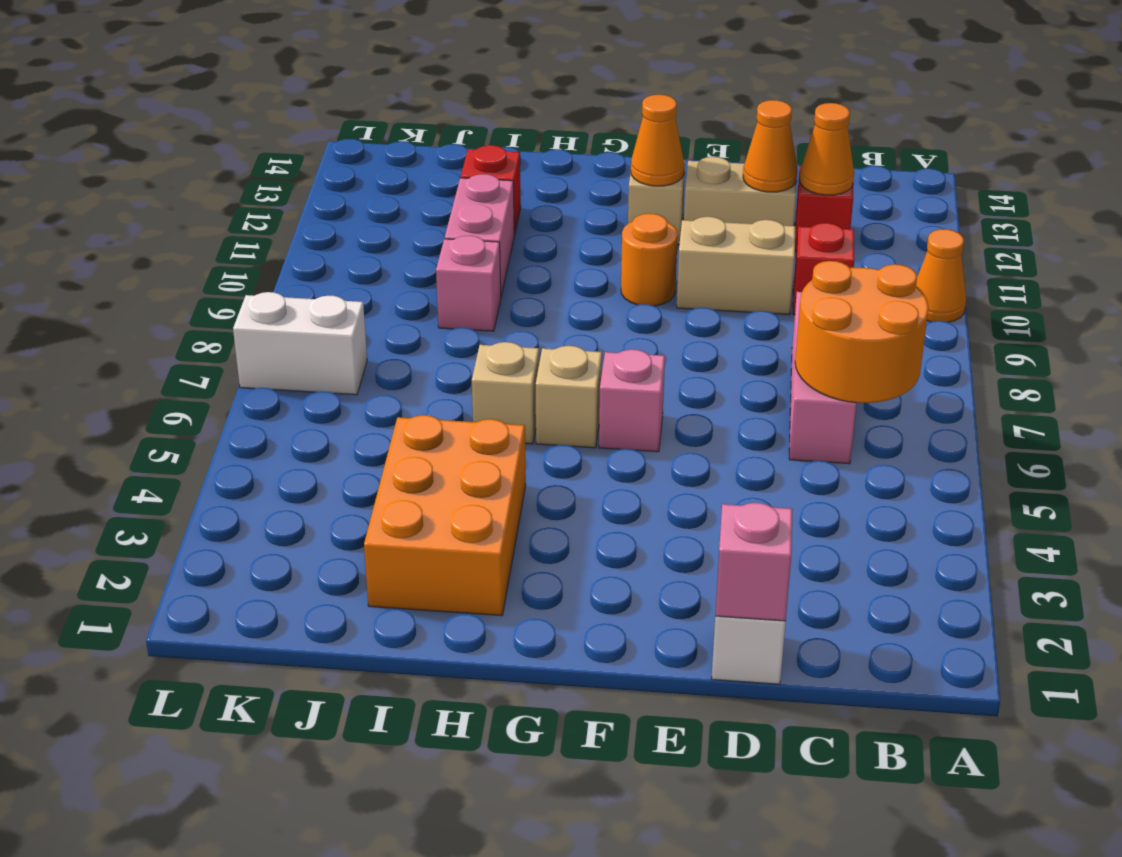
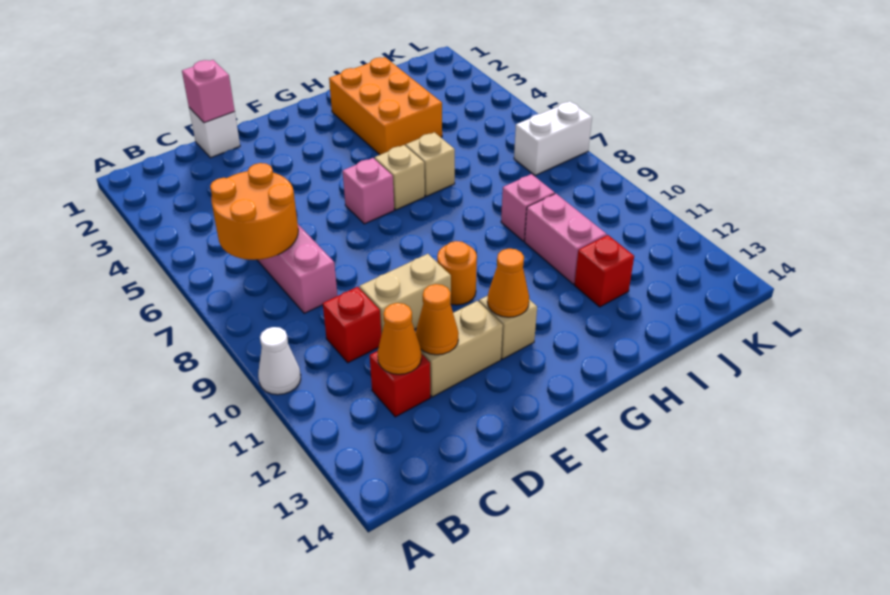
orange cone A10 level 1 -> white cone A10 level 1

